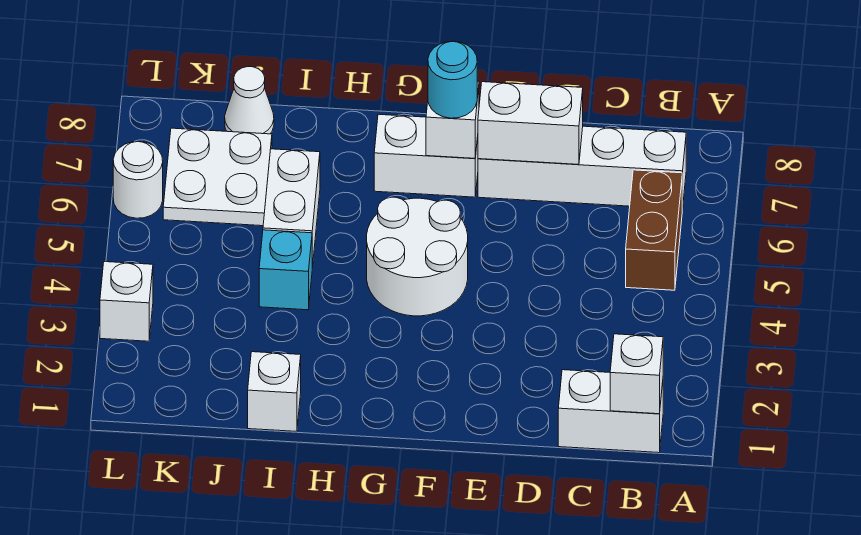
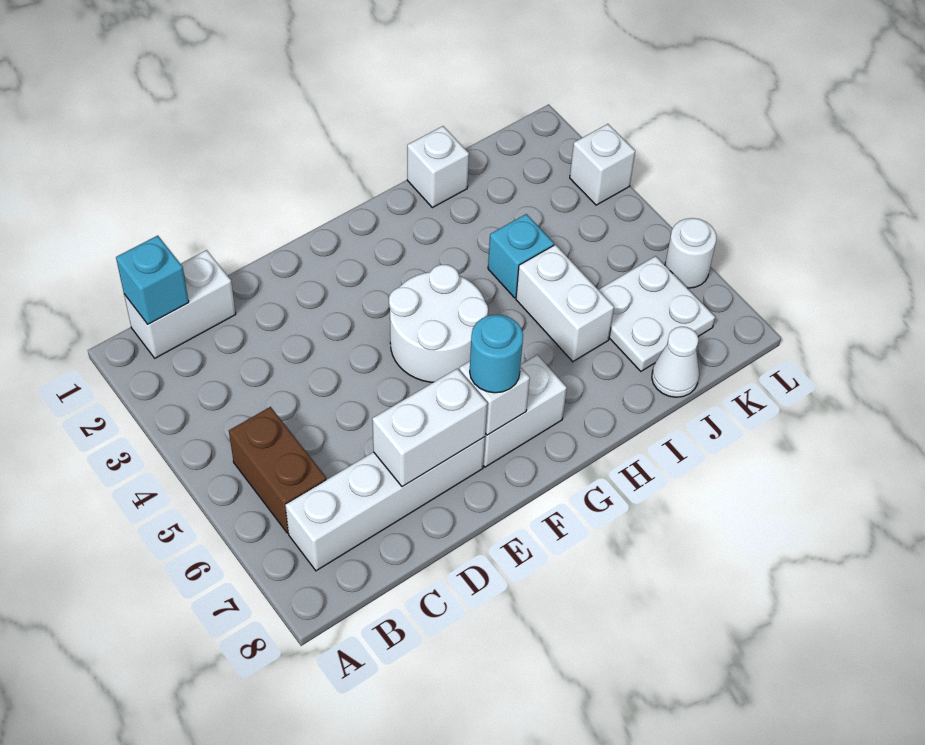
white brick B1 level 2 -> cyan brick B1 level 2

